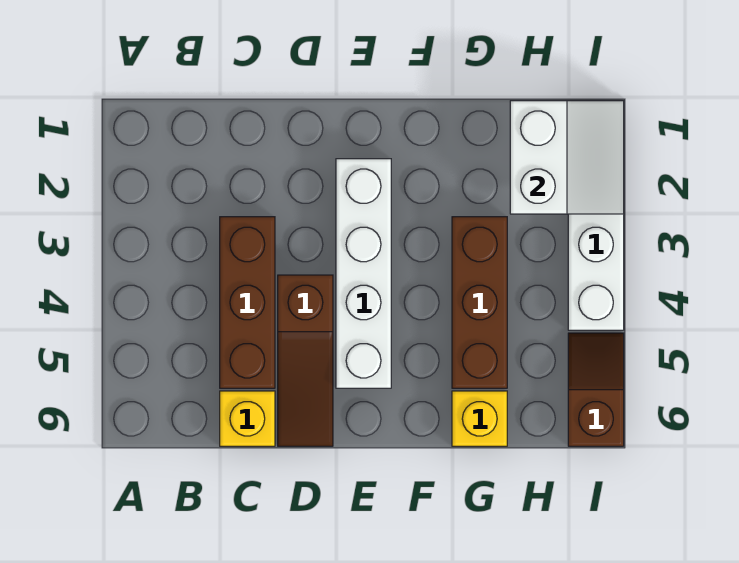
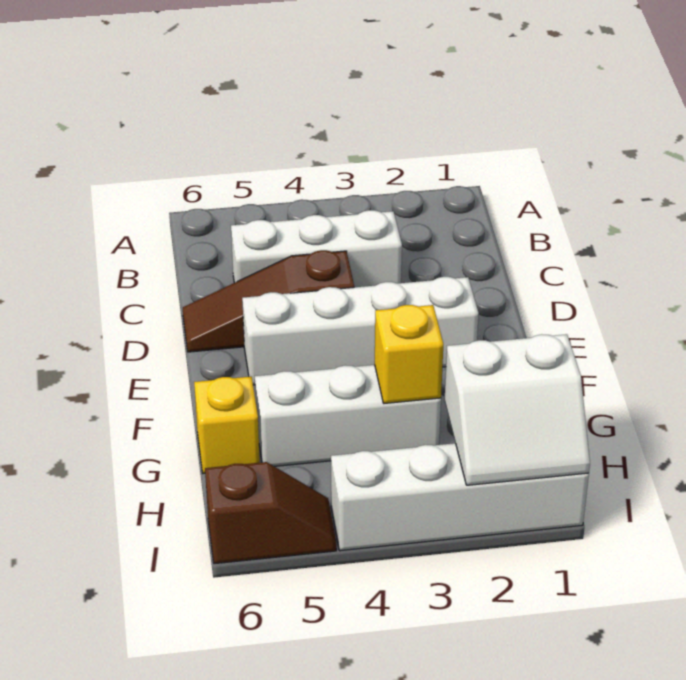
brown brick C3:C5 level 1 -> white brick C3:C5 level 1
yellow brick C6 level 1 -> yellow brick G3 level 2
brown brick G3:G5 level 1 -> white brick G3:G5 level 1

